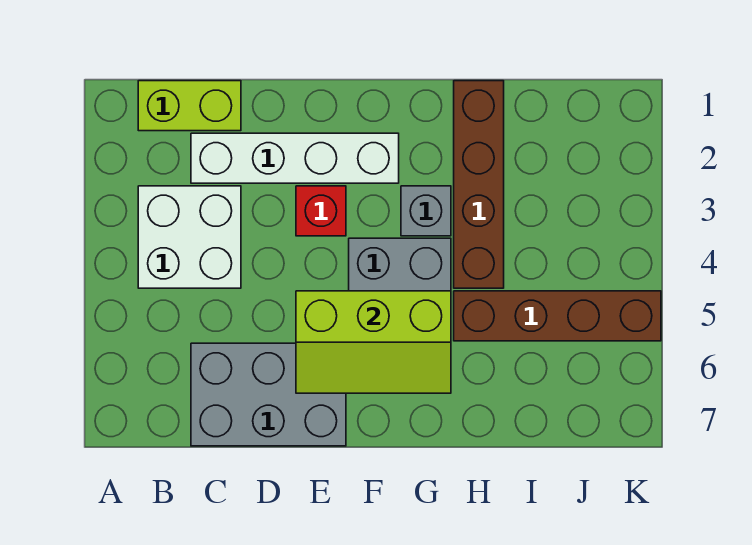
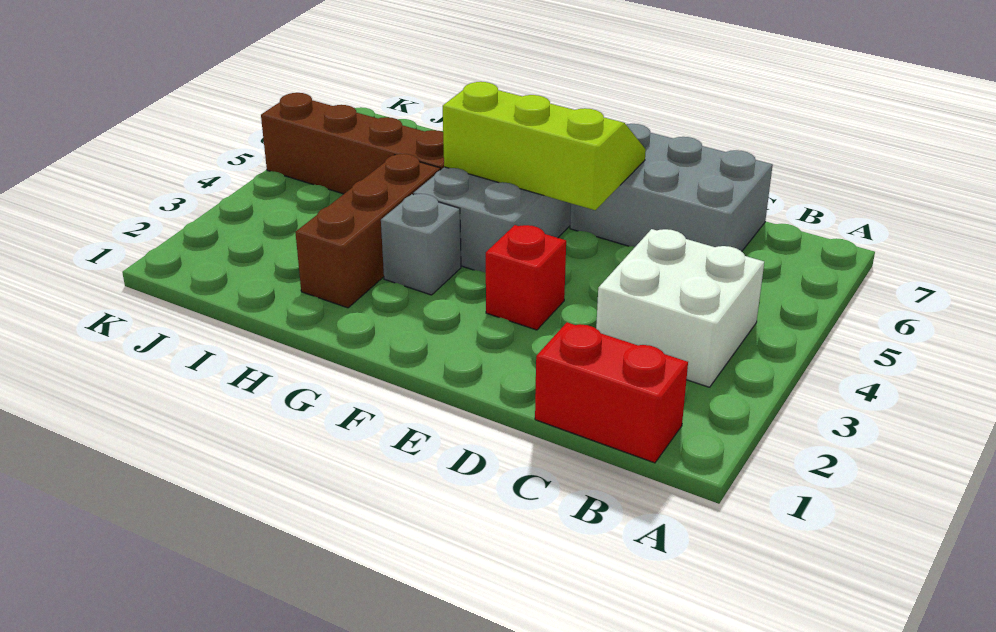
lime brick B1:C1 level 1 -> red brick B1:C1 level 1
white brick C2:F2 level 1 -> none
brown brick H1:H4 level 1 -> brown brick H2:H4 level 1

